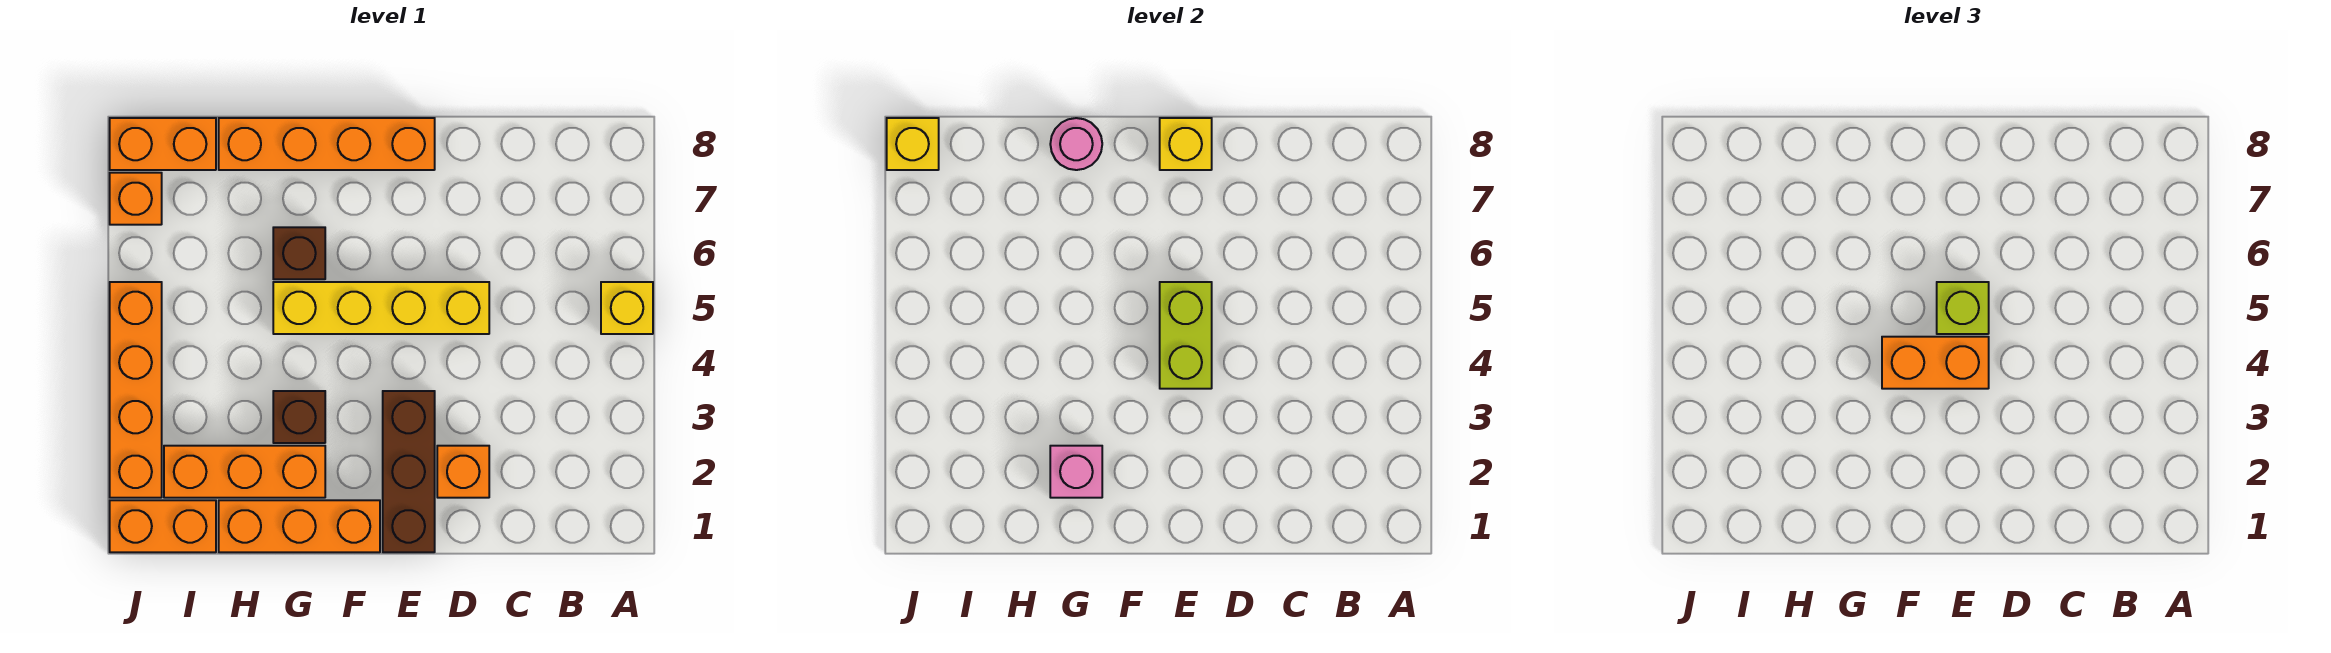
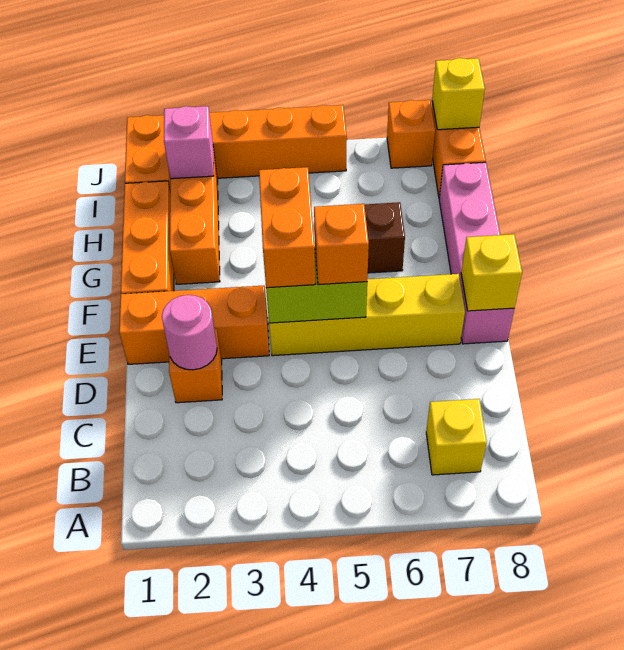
yellow brick A5 level 1 -> yellow brick B7 level 1
yellow brick D5:G5 level 1 -> yellow brick E4:E7 level 1
brown brick E1:E3 level 1 -> orange brick E1:E3 level 1
lime brick E5 level 3 -> orange brick E5 level 3
orange brick E8:H8 level 1 -> pink brick E8:H8 level 1
pink brick G2 level 2 -> pink brick I2 level 2
brown brick G3 level 1 -> none
pink round brick G8 level 2 -> pink round brick D2 level 2

